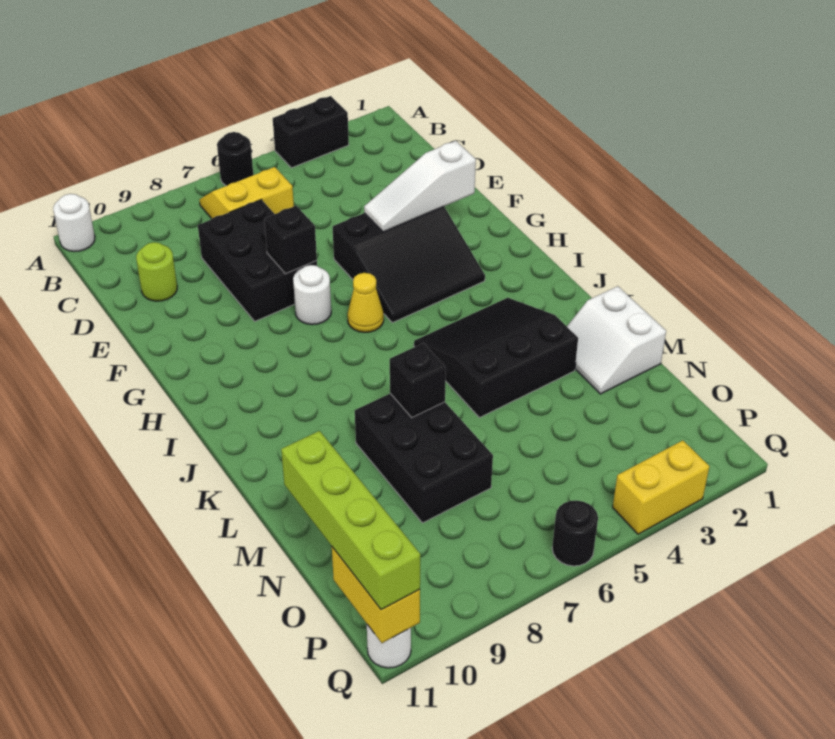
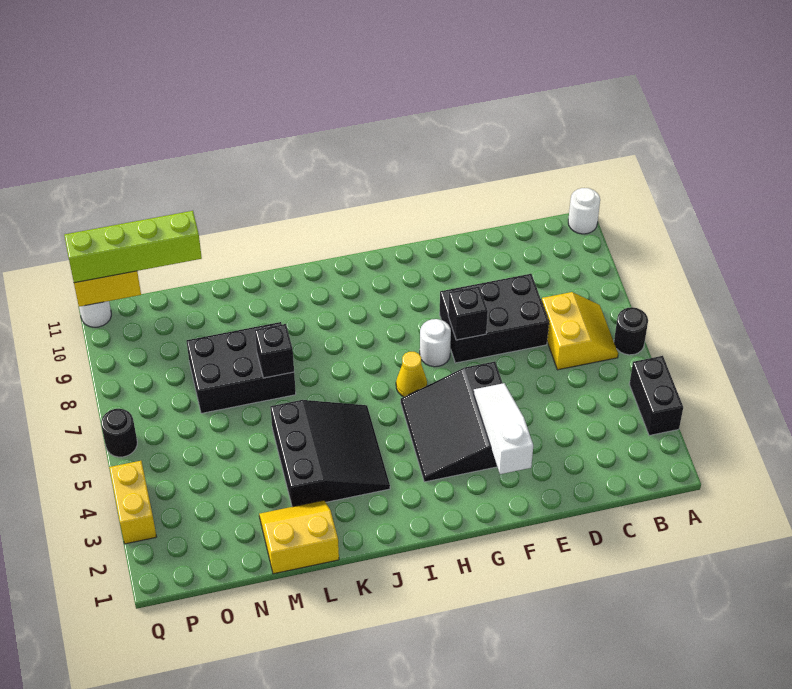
lime round brick D10 level 1 -> none
white slope L1:M2 level 1 top 1 -> yellow slope L1:M2 level 1 top 1

